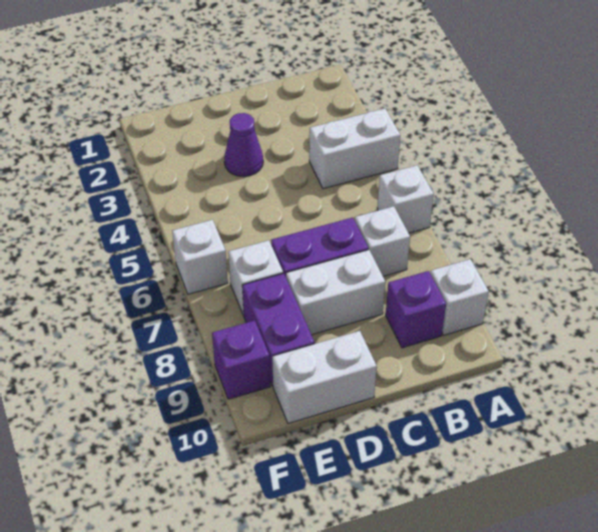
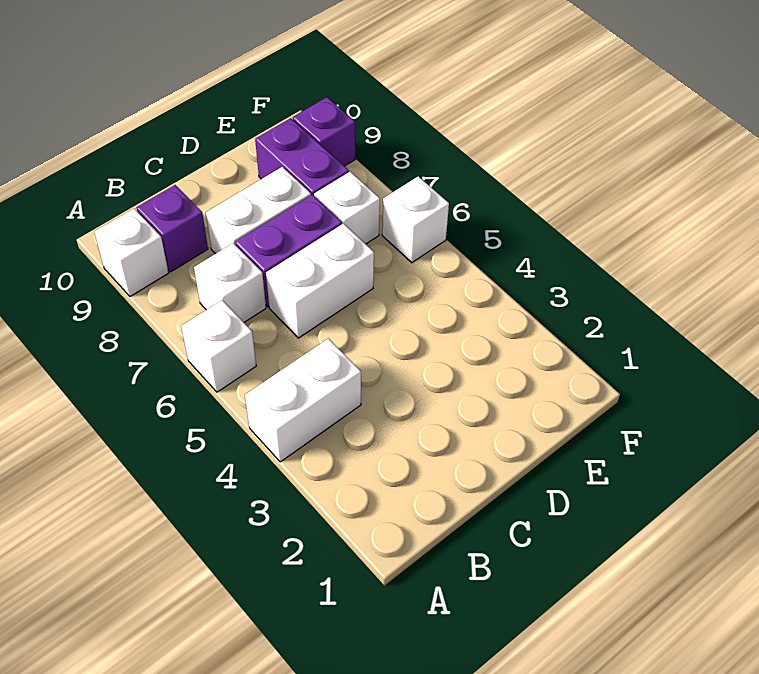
purple cone D3 level 1 -> none
white brick D10:E10 level 1 -> white brick C6:D6 level 1

